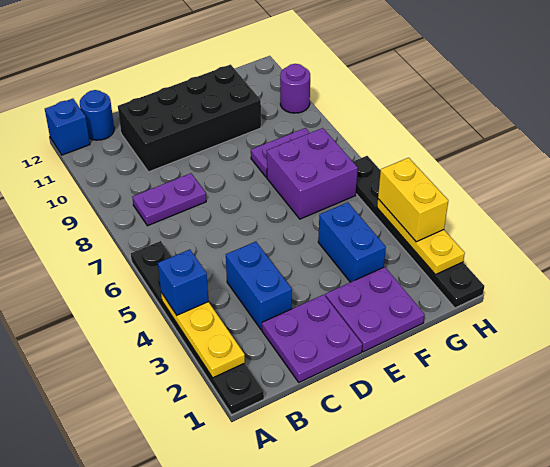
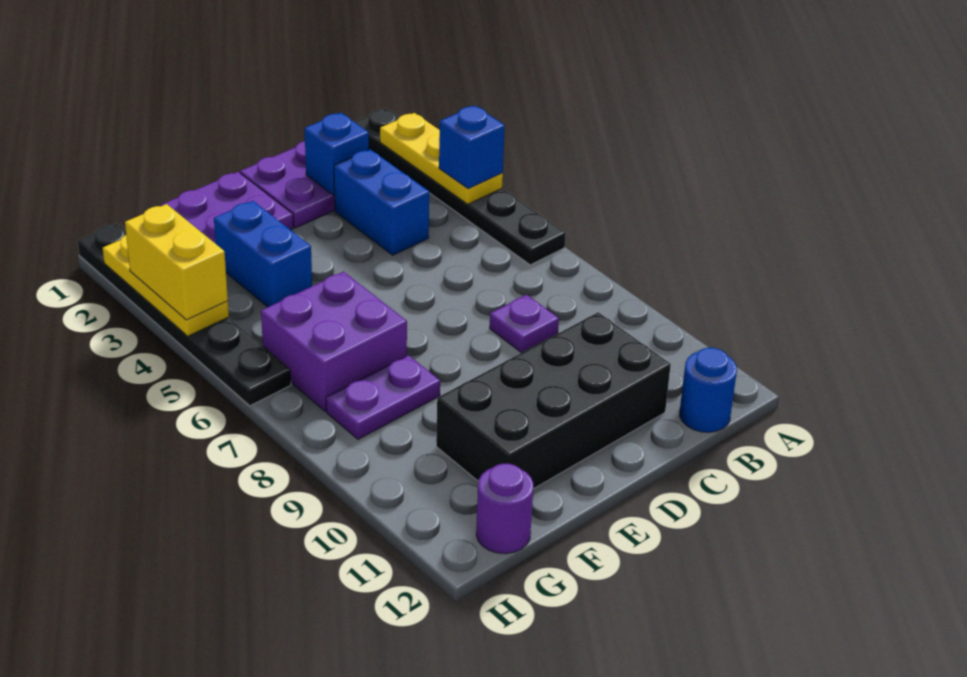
blue brick A12 level 1 -> blue brick C2 level 2
purple plate B8:C8 level 1 -> purple plate C8 level 1
purple round brick H10 level 1 -> purple round brick G12 level 1

